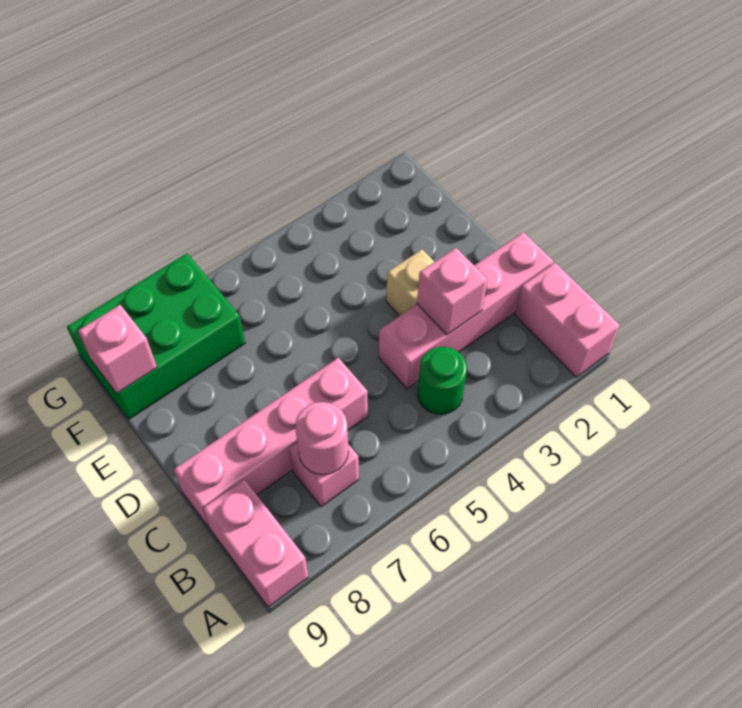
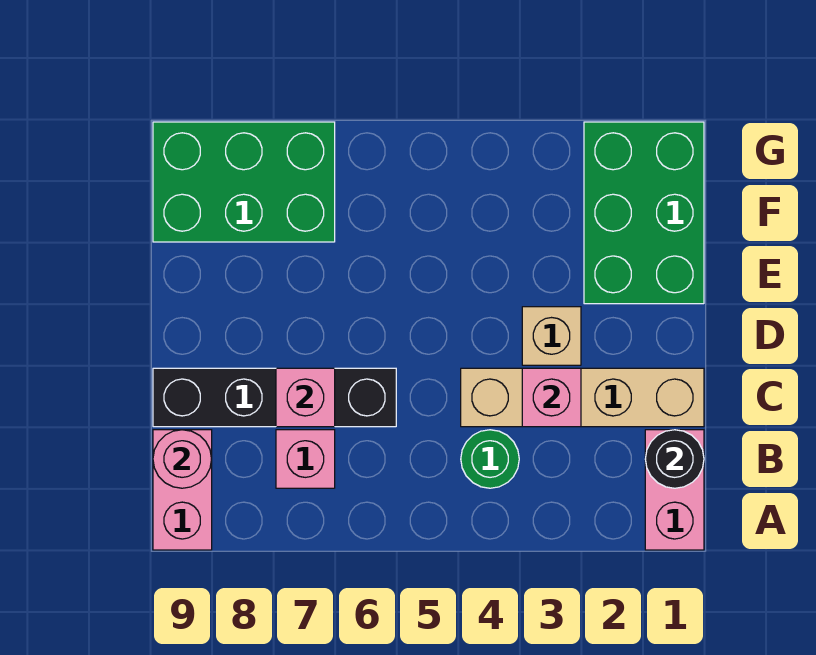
none -> black round brick B1 level 2
pink round brick B7 level 2 -> pink round brick B9 level 2
pink brick C1:C4 level 1 -> tan brick C1:C4 level 1
pink brick C6:C9 level 1 -> black brick C6:C9 level 1
none -> green brick E1:G2 level 1
pink brick F9 level 2 -> pink brick C7 level 2

